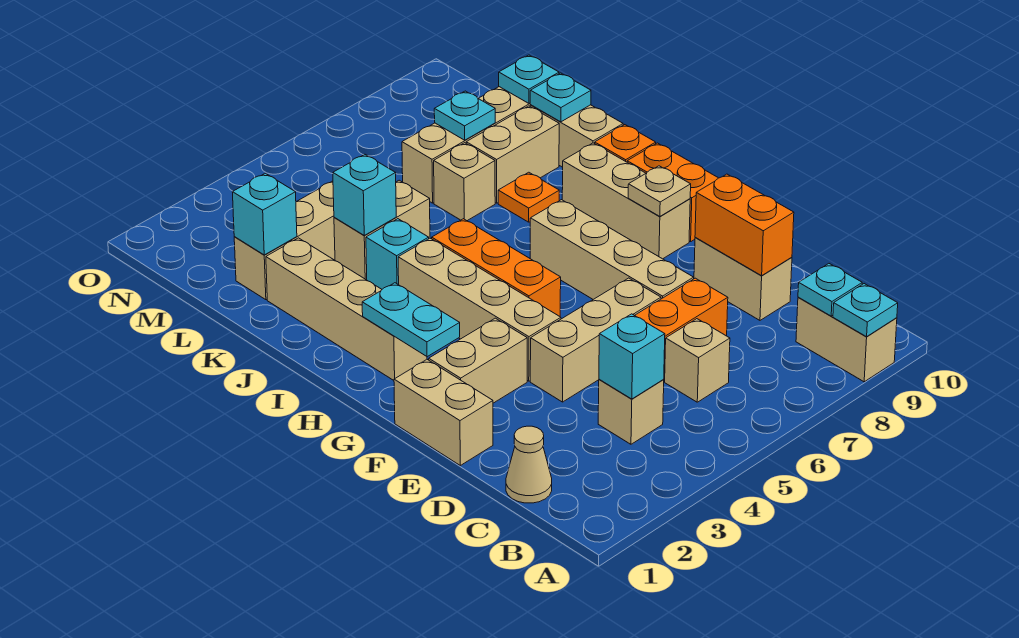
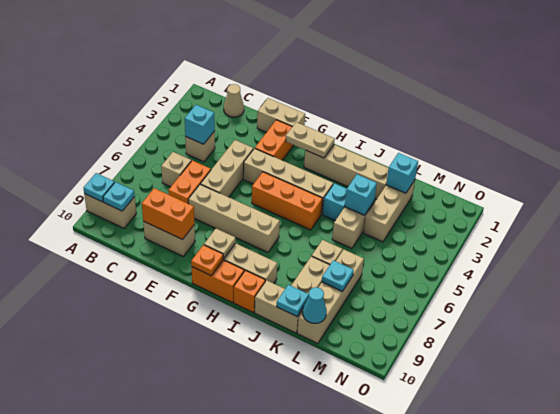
tan brick F2:F3 level 1 -> orange brick F2:F3 level 1
cyan plate G2:H2 level 2 -> tan plate G2:H2 level 2
orange plate J8 level 1 -> orange plate G10 level 2
cyan plate L10 level 2 -> cyan cone L10 level 2

